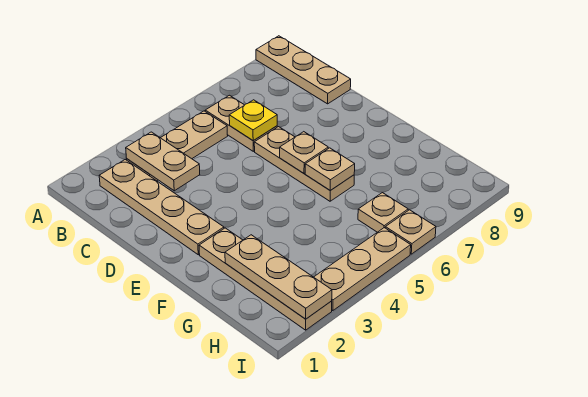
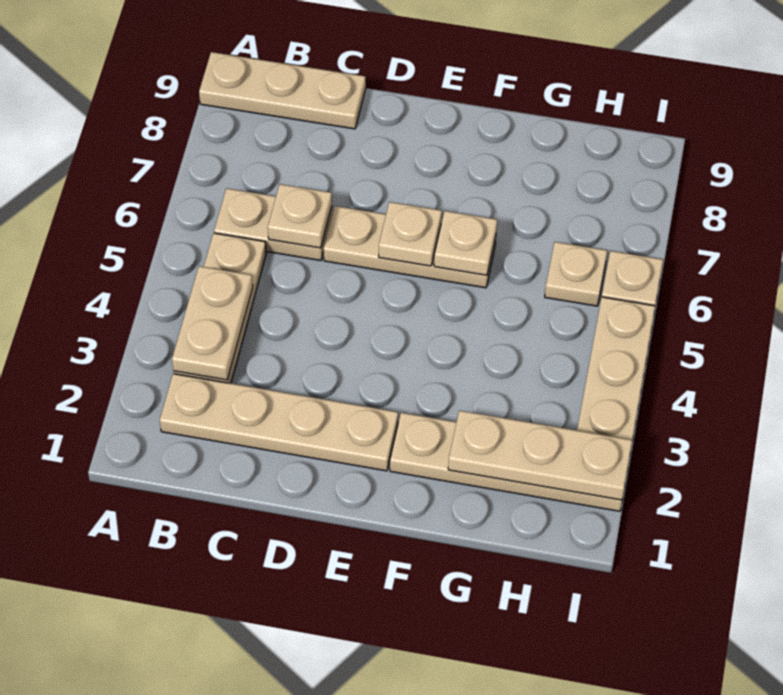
tan plate B3:C3 level 2 -> tan plate B3:B4 level 2
yellow plate C6 level 2 -> tan plate C6 level 2

